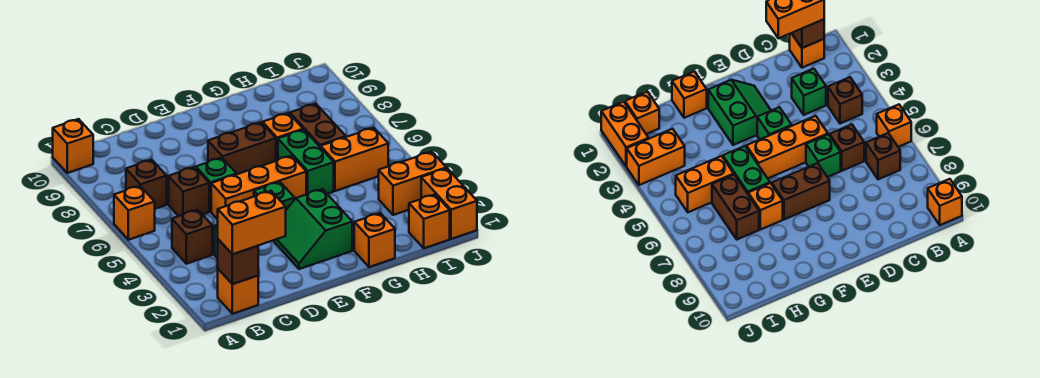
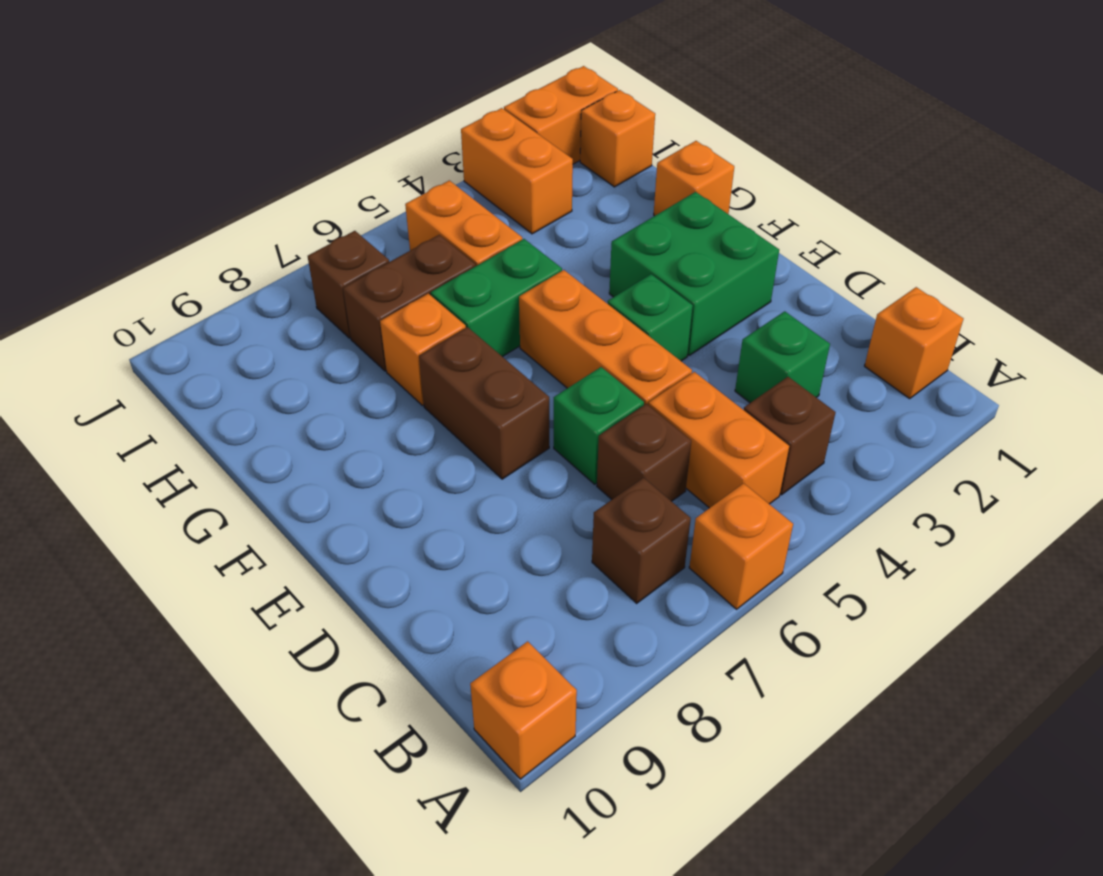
brown brick B1 level 2 -> brown brick I7 level 1
orange brick B1:C1 level 3 -> orange brick B5:C5 level 1
green slope E2:F3 level 1 top F -> green brick E2:F3 level 1

